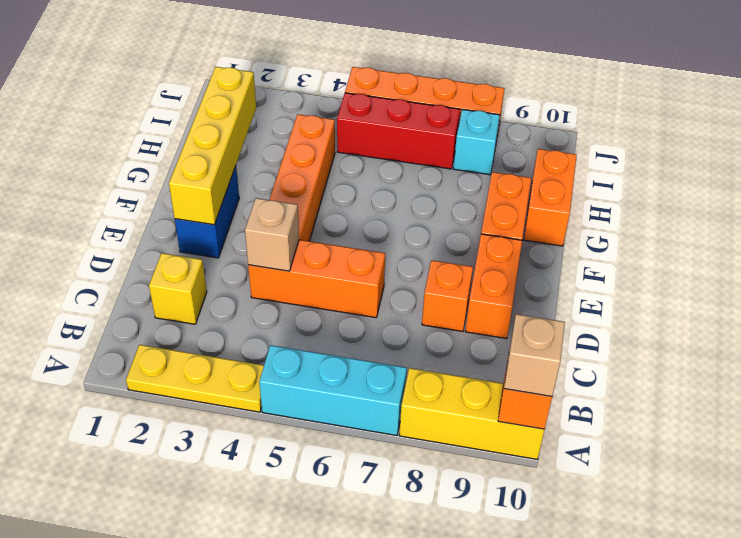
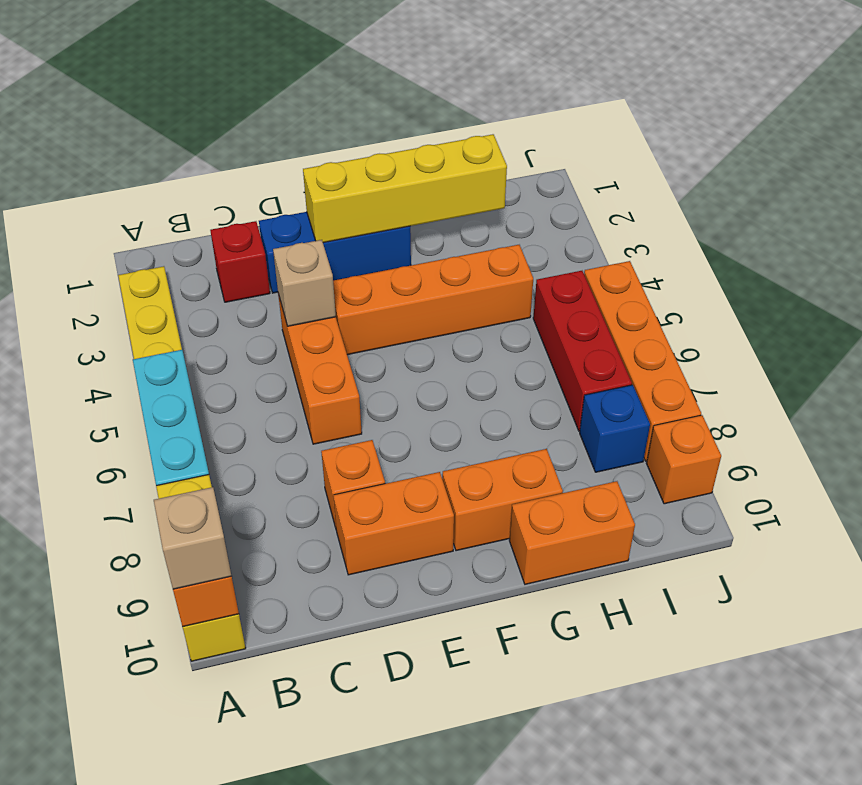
yellow brick C2 level 1 -> red brick C2 level 1
blue brick E2:F2 level 1 -> blue brick D2:F2 level 1
cyan brick I8 level 1 -> blue brick I8 level 1
none -> orange brick J9 level 1

